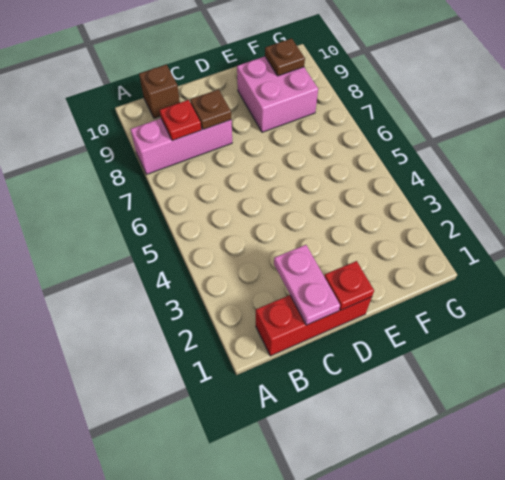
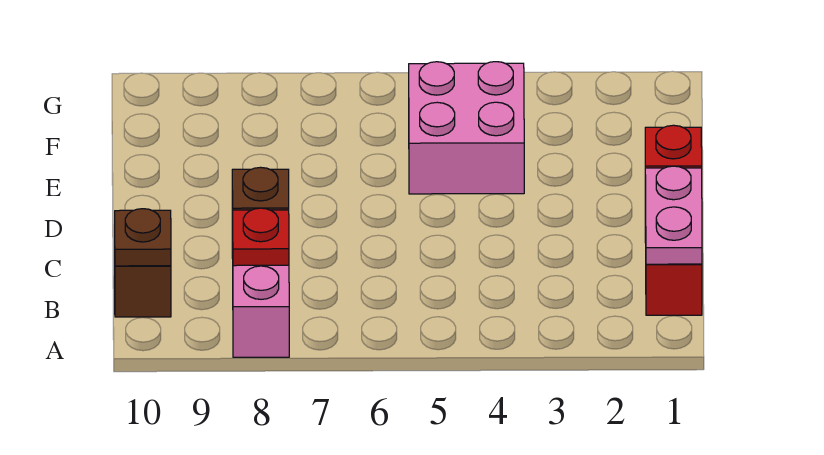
pink plate C1:C2 level 2 -> pink plate B1:C1 level 2
pink brick E8:F9 level 1 -> pink brick E4:F5 level 1
brown plate F9 level 2 -> brown plate B10 level 2

